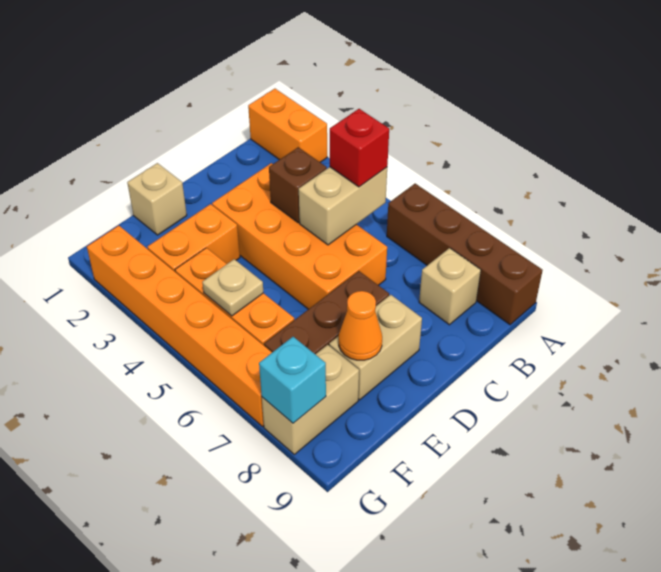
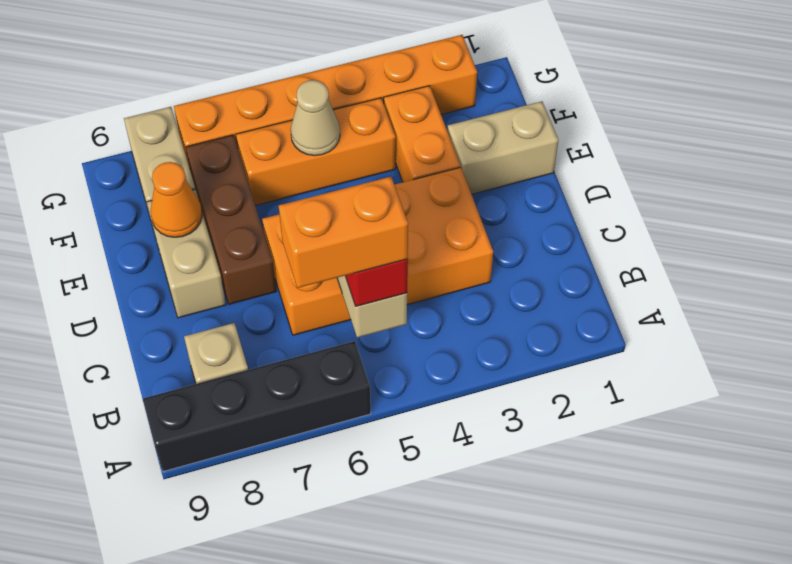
orange brick A1:A2 level 1 -> orange brick B5:B6 level 4
brown brick A6:A9 level 1 -> black brick A6:A9 level 1
brown brick C4 level 2 -> none
tan brick E1 level 1 -> tan brick E1:E2 level 1
tan plate F5 level 2 -> tan cone F5 level 2
cyan brick G8 level 2 -> none

